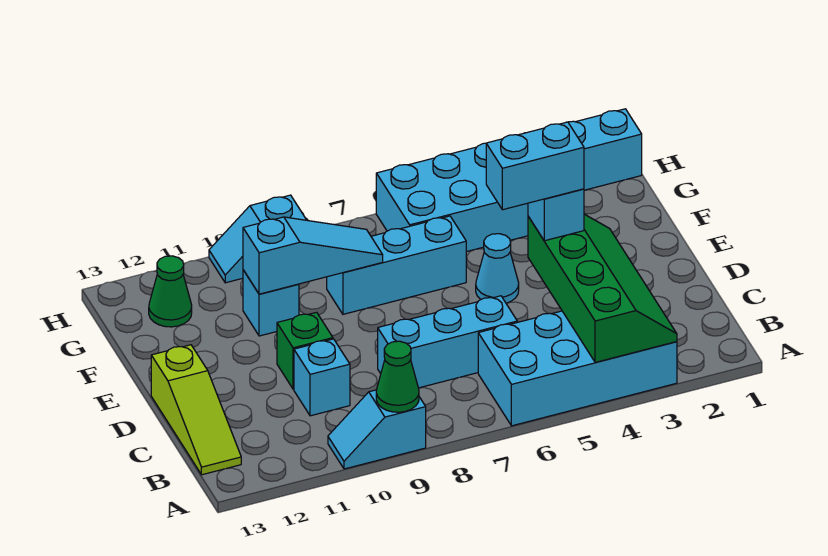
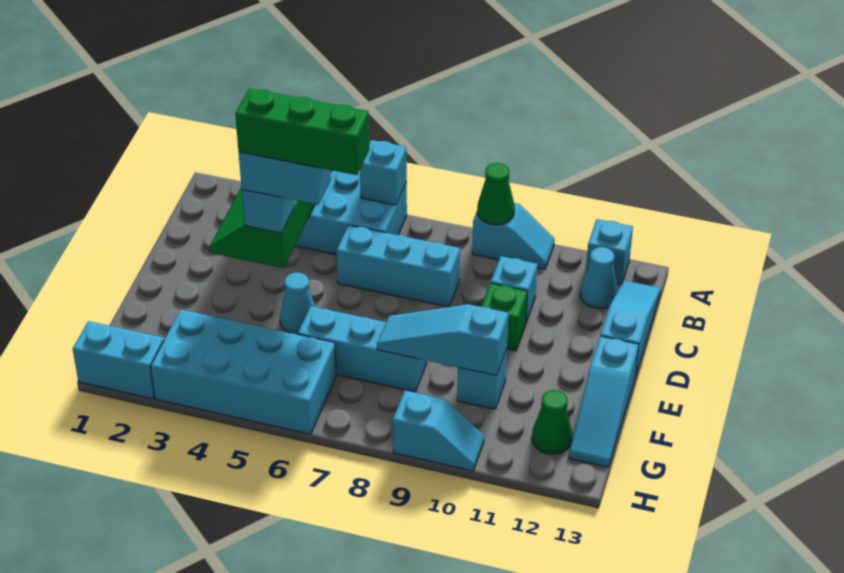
none -> cyan brick A6 level 2
none -> cyan brick A12 level 1
none -> cyan cone B12 level 1
lime slope B13:D13 level 1 top D -> cyan slope B13:D13 level 1 top D
none -> green brick D4:D6 level 5
none -> cyan slope E13:G13 level 1 top E

